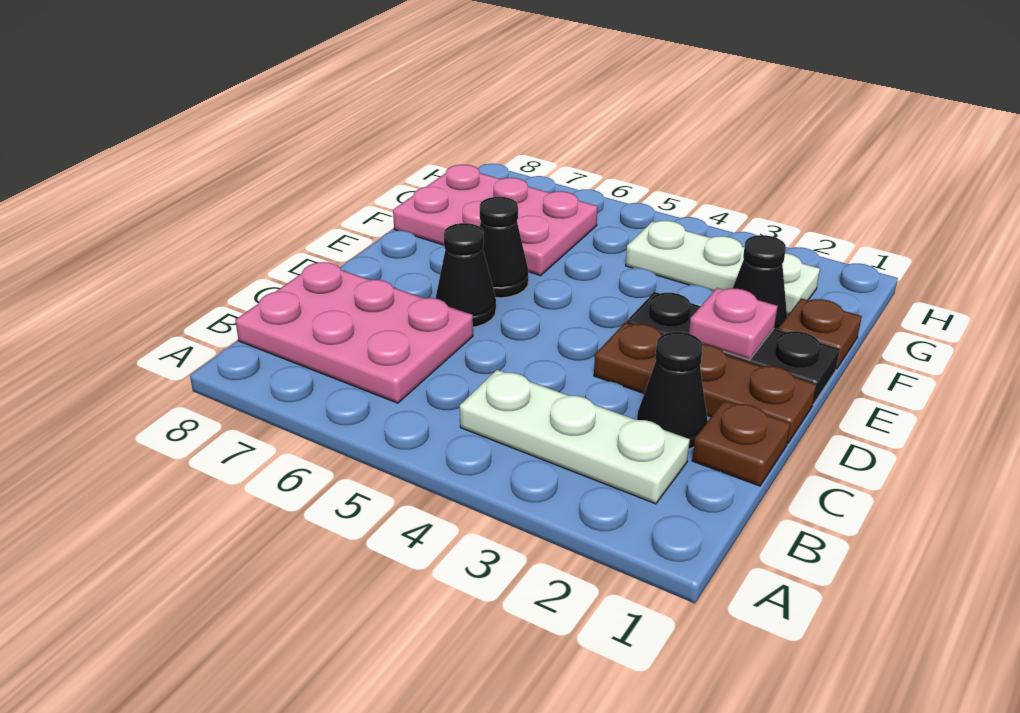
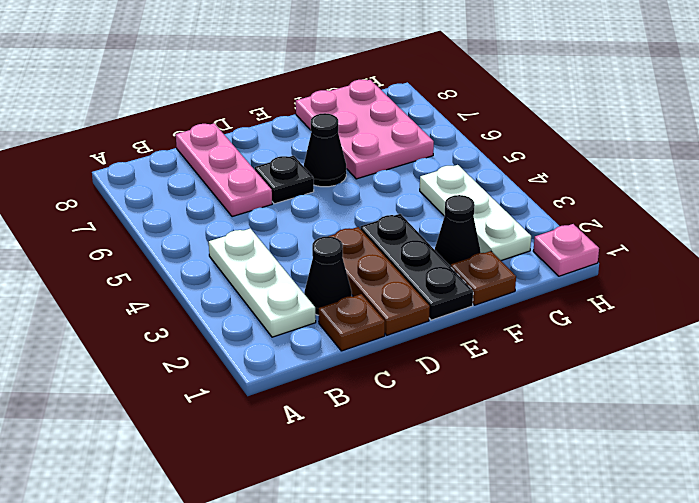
pink plate B6:C8 level 1 -> pink plate C6:C8 level 1
black cone D6 level 1 -> black plate D6 level 1
pink plate E2 level 2 -> pink plate H1 level 1

